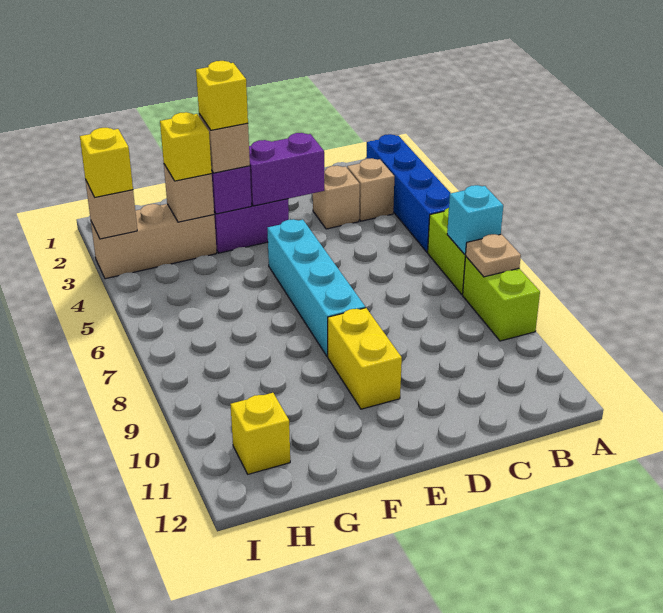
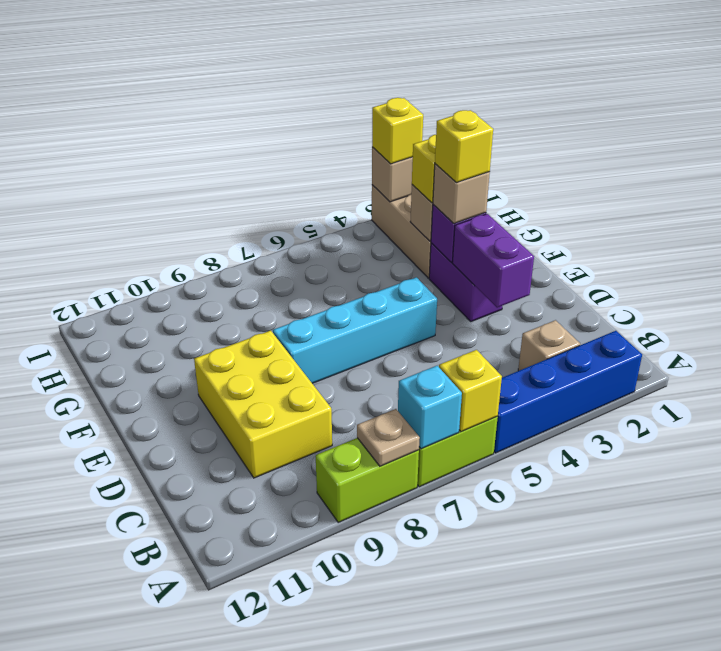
tan brick C3 level 1 -> none
yellow brick E9:E10 level 1 -> yellow brick C9:E10 level 1
yellow brick H11 level 1 -> yellow brick A6 level 2

